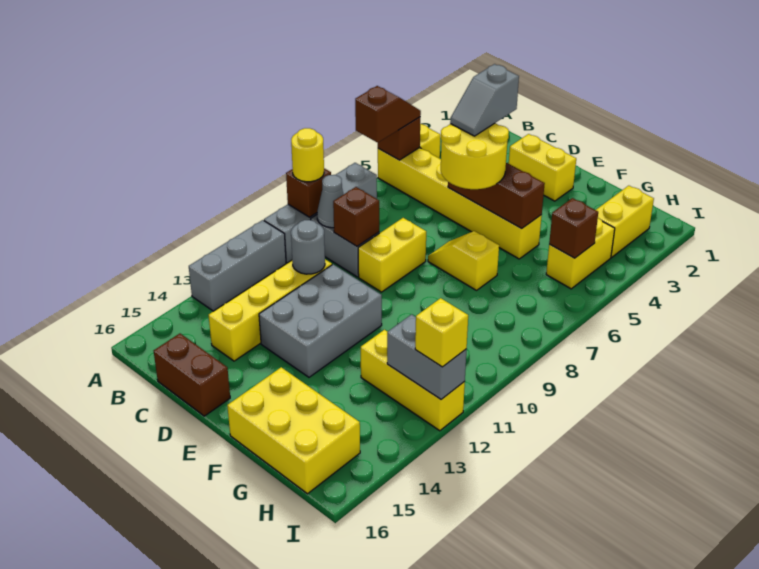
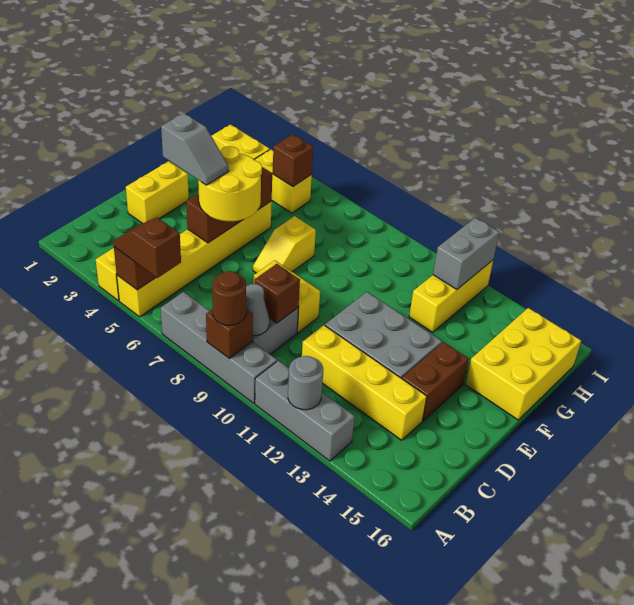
yellow round brick A9 level 3 -> brown round brick A9 level 3
grey round brick C11 level 2 -> grey round brick A12 level 2
brown brick C16:D16 level 1 -> brown brick D14:E14 level 1
yellow brick I12 level 3 -> none

